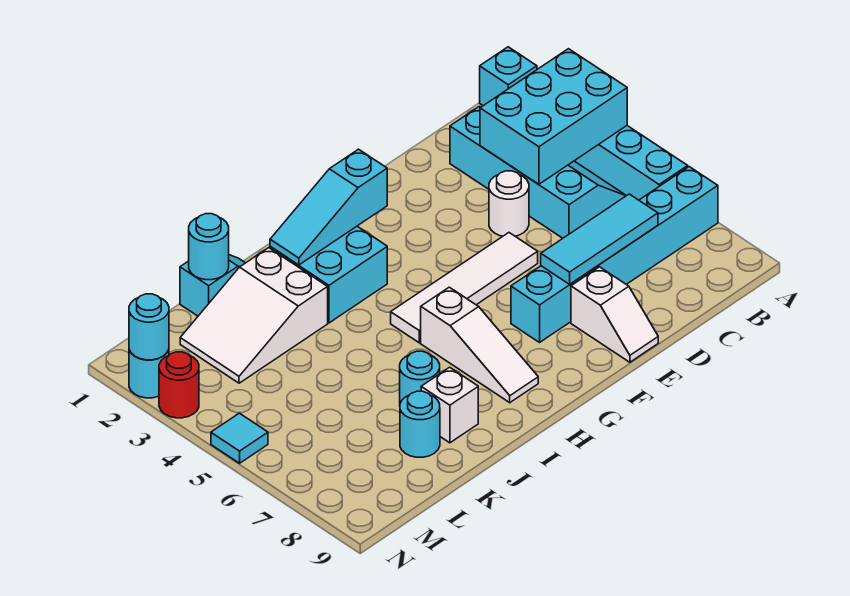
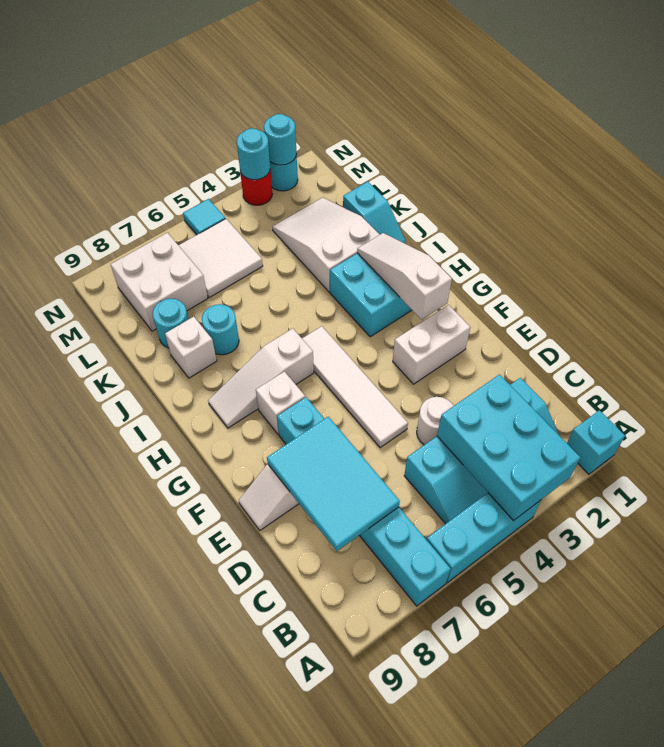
cyan tile C7:E7 level 2 -> cyan tile C7:E8 level 2
none -> white brick F2:F3 level 1
cyan slope G2:I2 level 2 top G -> white slope G2:I2 level 2 top G
none -> white brick G7 level 1
cyan round brick K1 level 2 -> cyan round brick N3 level 2
none -> white tile L5:M6 level 1
none -> white brick L7:M8 level 1

